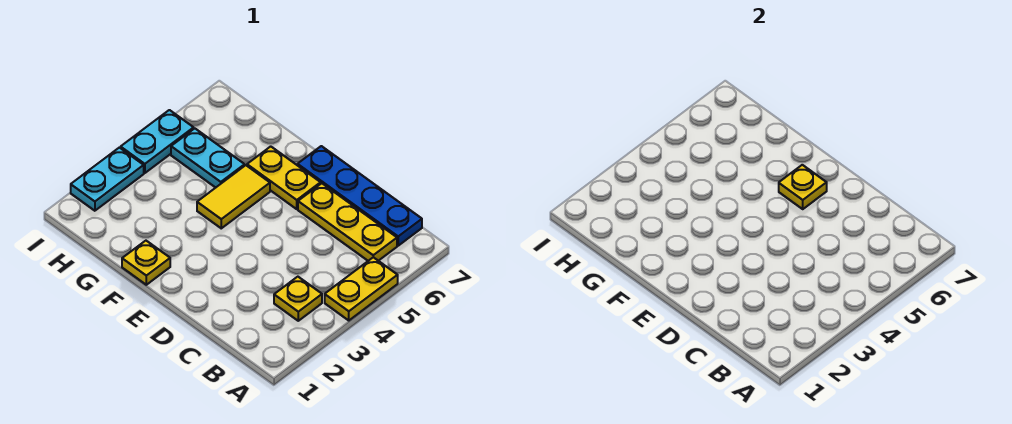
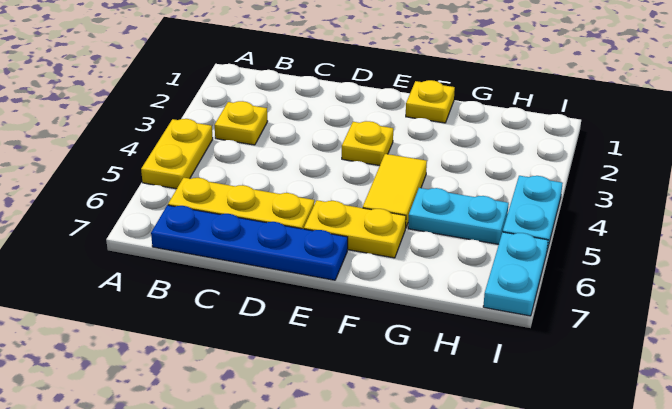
yellow plate E6 level 2 -> yellow plate E3 level 1
cyan plate I2:I3 level 1 -> cyan plate I6:I7 level 1

